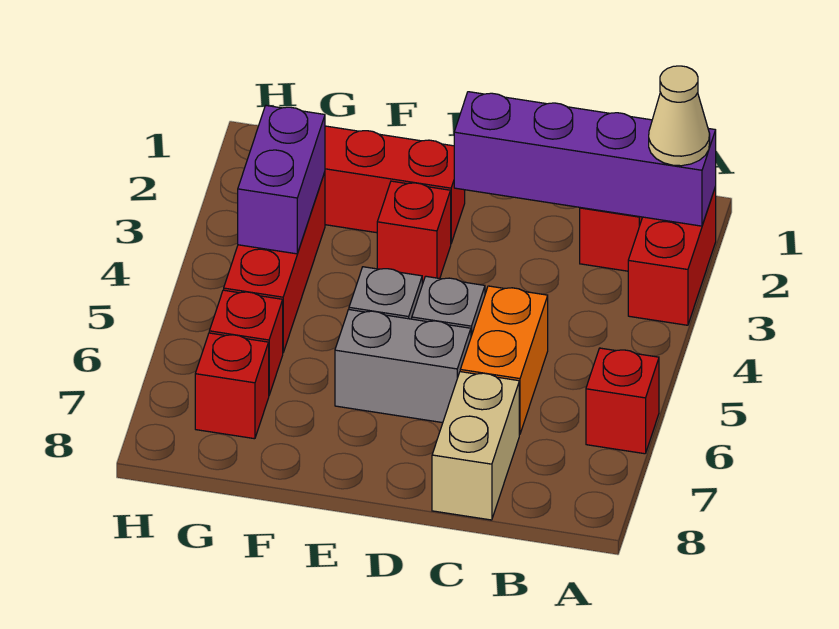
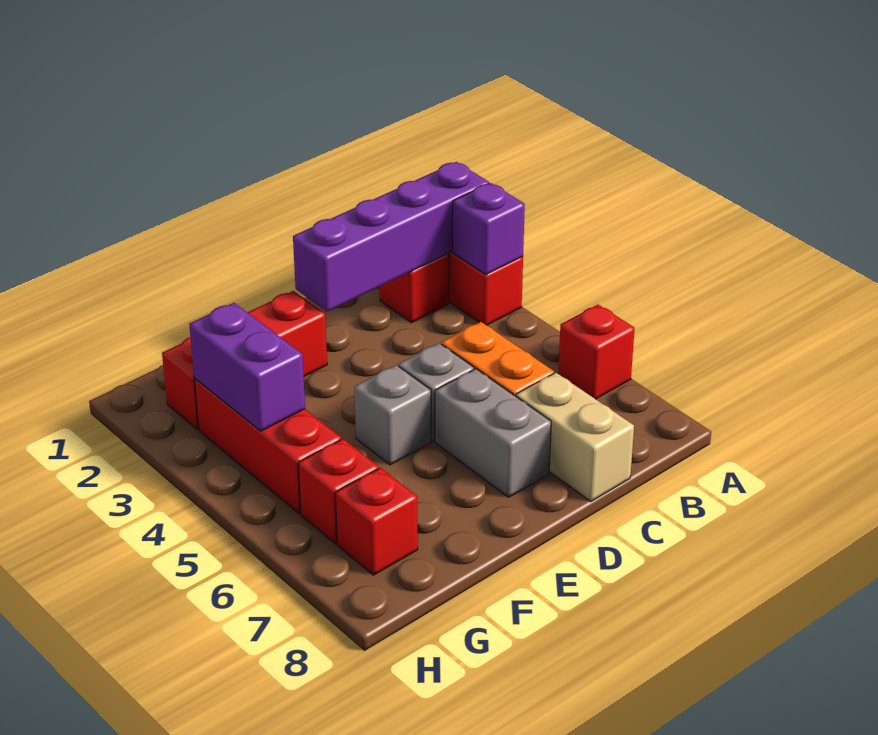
tan cone A2 level 3 -> none
none -> purple brick A3 level 2
grey brick D6:E6 level 1 -> grey brick D6:D7 level 1
red brick E3 level 1 -> none

